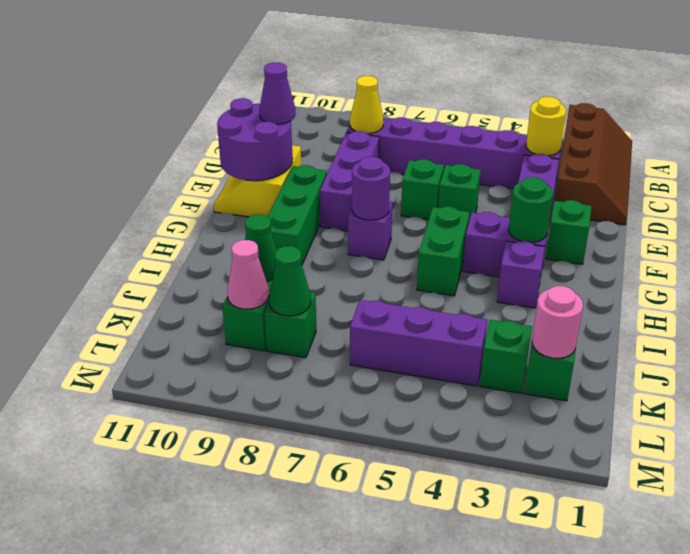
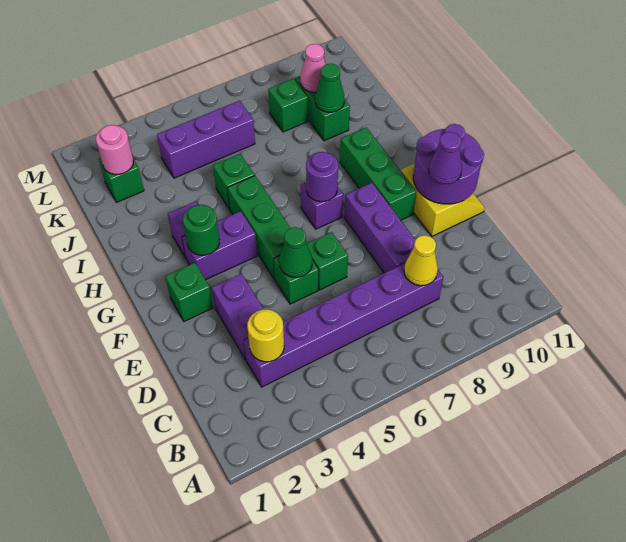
brown slope A1:D2 level 1 top 2 -> none
green brick G5:H5 level 1 -> green brick F5:H5 level 1
green brick K3 level 1 -> green brick I5 level 1
green cone K8 level 2 -> green cone E5 level 2

